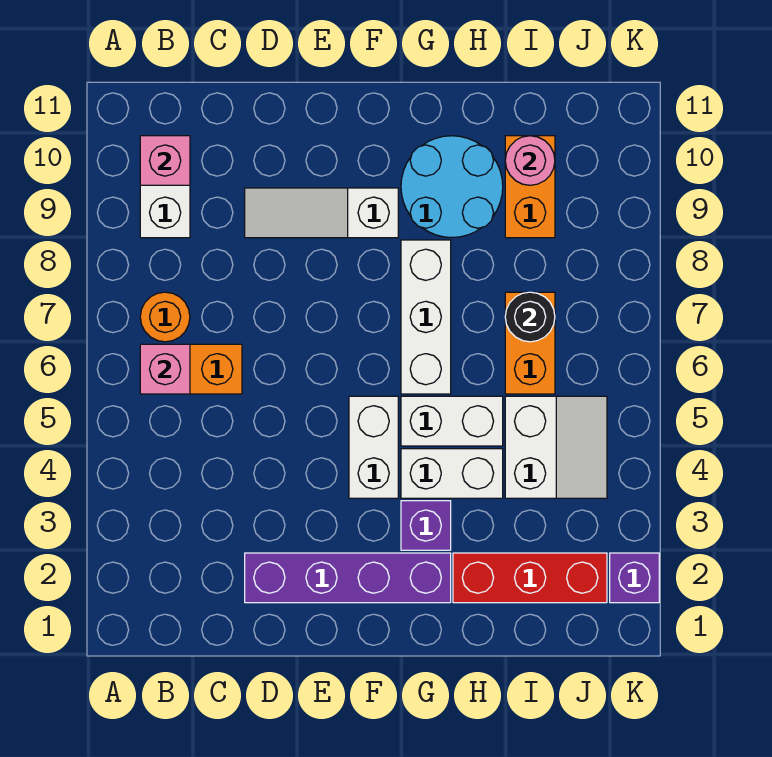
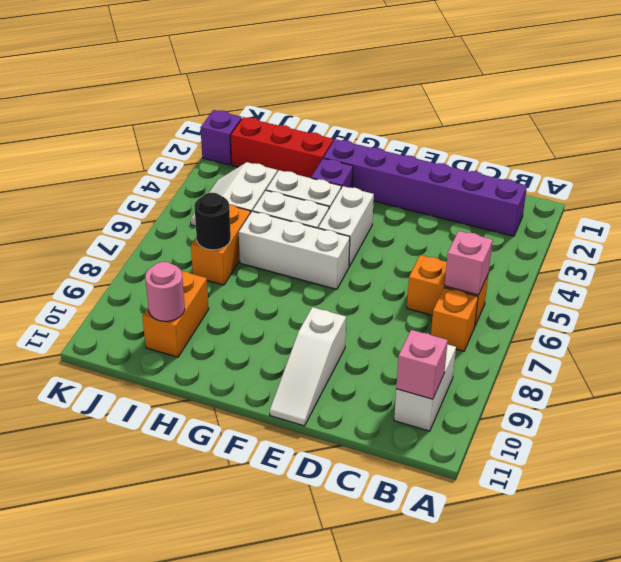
orange round brick B7 level 1 -> orange brick B7 level 1
purple brick D2:G2 level 1 -> purple brick B2:G2 level 1
white slope D9:F9 level 1 top F -> white slope E9:E11 level 1 top 9
white brick G6:G8 level 1 -> white brick F6:H6 level 1
cyan round brick G9:H10 level 1 -> none

